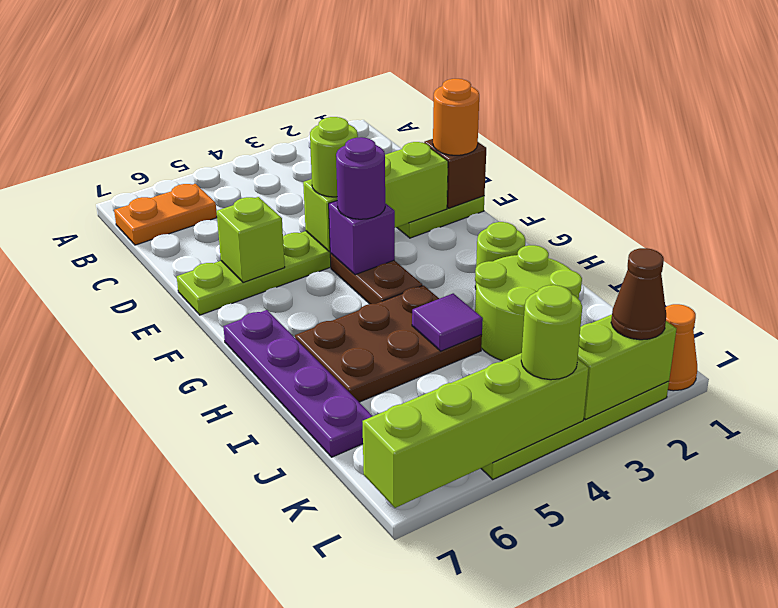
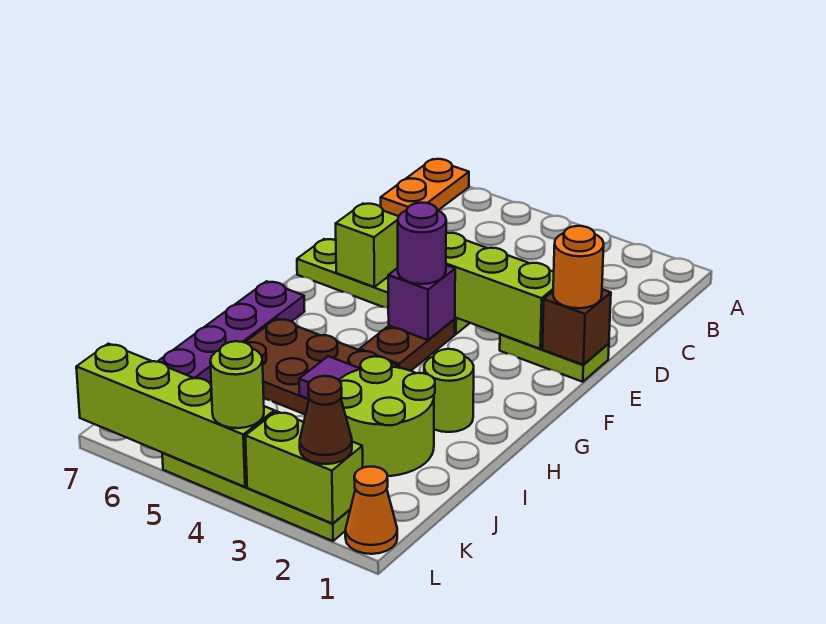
orange plate B6:B7 level 1 -> orange plate A7:B7 level 1
lime round brick E4 level 3 -> none

